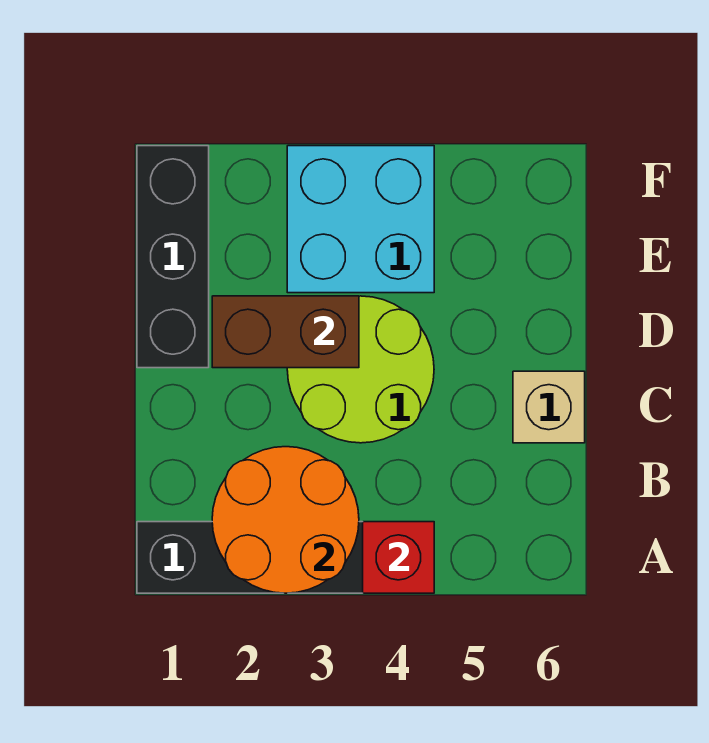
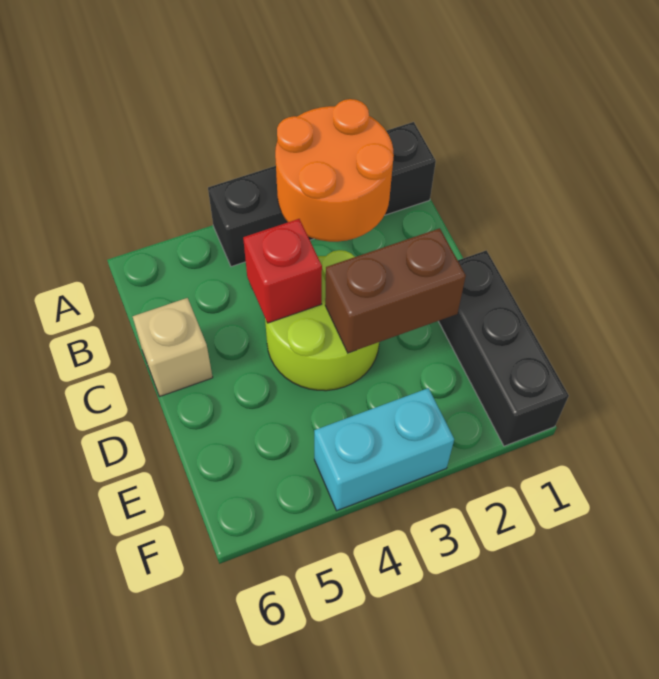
red brick A4 level 2 -> red brick C4 level 2
cyan brick E3:F4 level 1 -> cyan brick F3:F4 level 1

